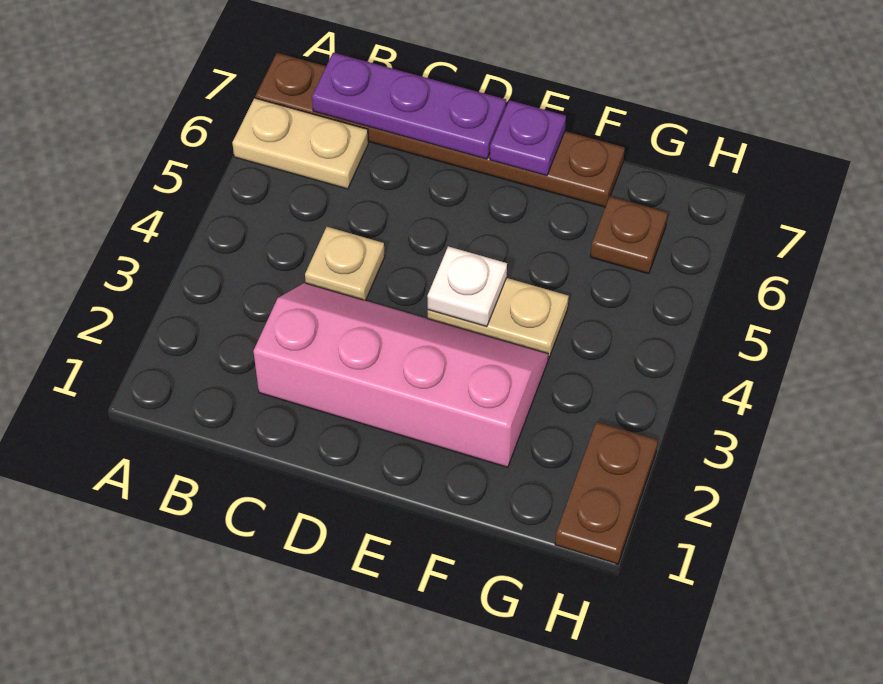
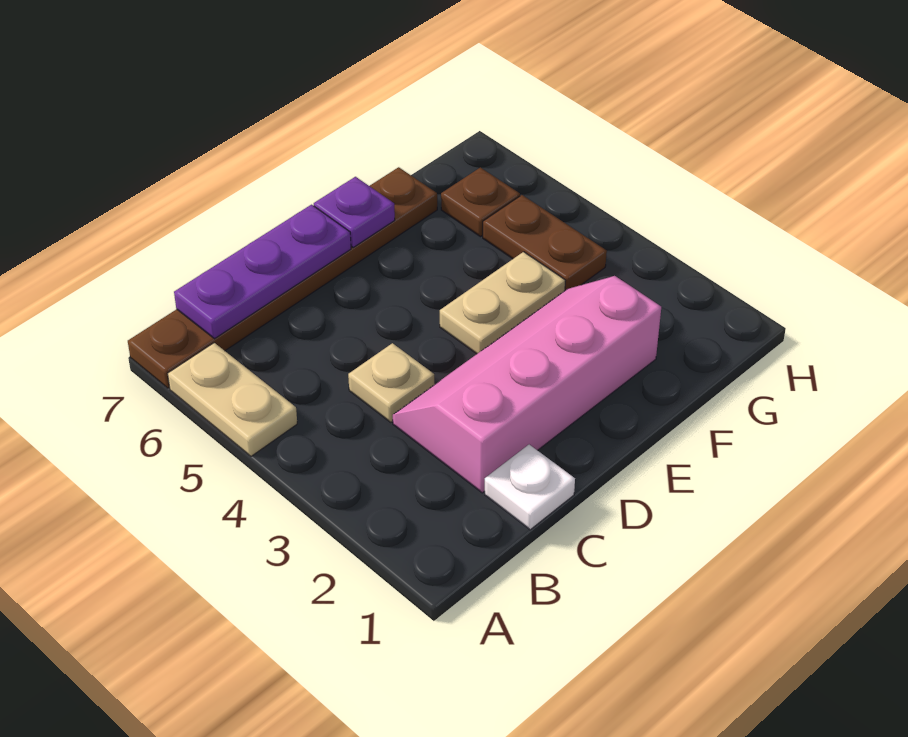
tan plate A6:B6 level 1 -> tan plate A5:A6 level 1
white plate E4 level 2 -> white plate C1 level 1
brown plate H1:H2 level 1 -> brown plate G4:G5 level 1

